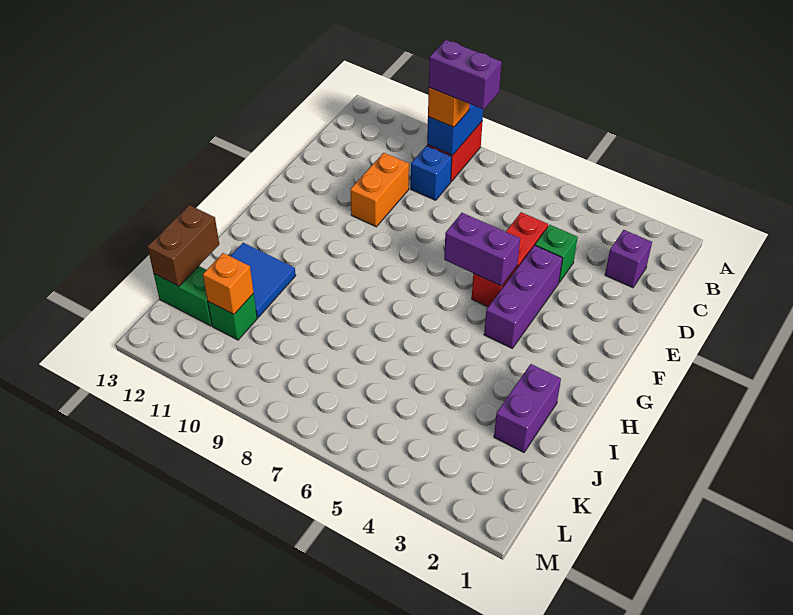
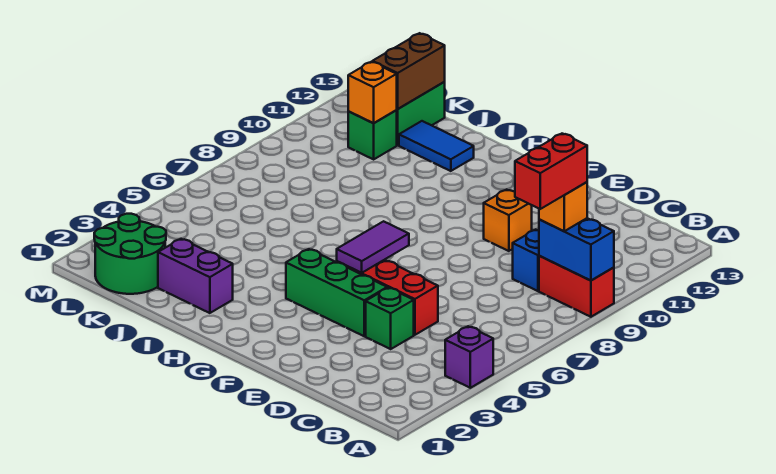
purple brick B8:B9 level 4 -> red brick B8:B9 level 4
purple brick C2 level 1 -> purple brick A4 level 1
orange brick D10:E10 level 1 -> orange brick E10 level 1
purple brick E4:G4 level 1 -> green brick E4:G4 level 1
purple brick F5:F6 level 2 -> purple tile F5:F6 level 2
blue tile I11:J12 level 1 -> blue tile I12:J12 level 1
brown brick J13:K13 level 2 -> brown brick K12:K13 level 2
none -> green round brick K1:L2 level 1

